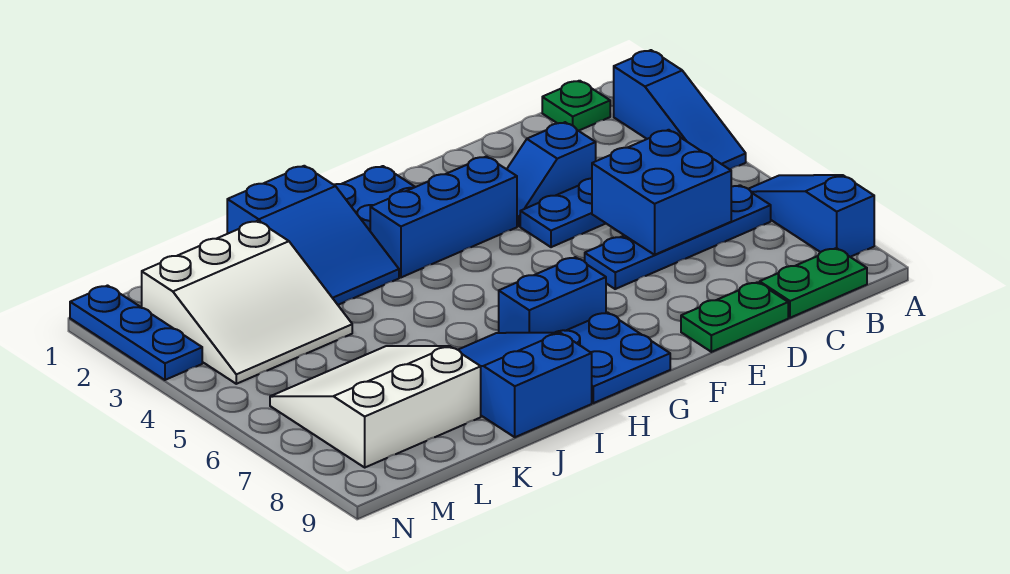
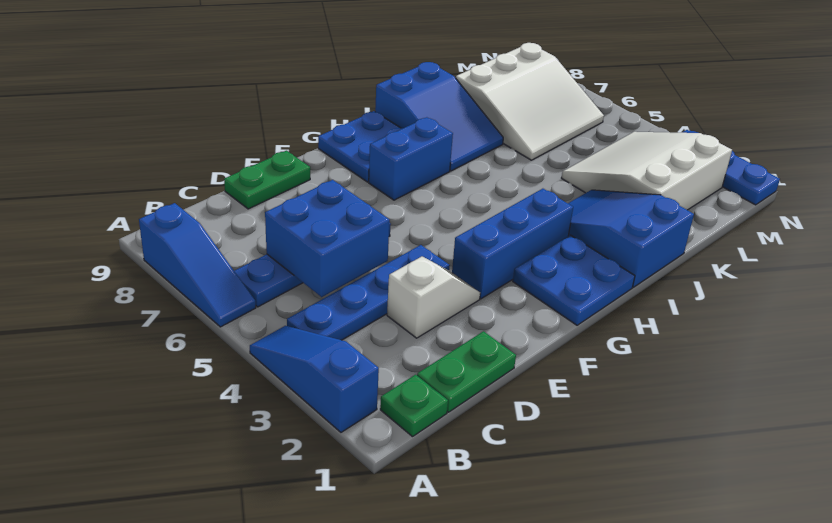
green plate B9:C9 level 1 -> green plate C1:D1 level 1
blue slope D3:E3 level 1 top D -> white slope D3:E3 level 1 top D

